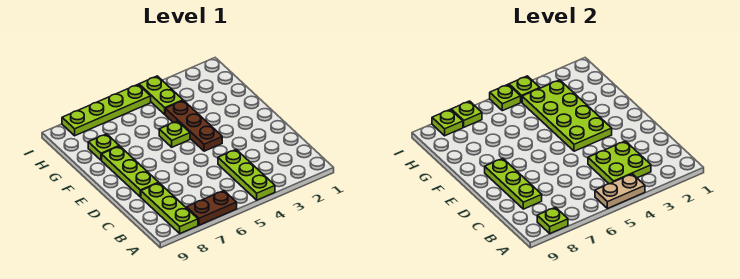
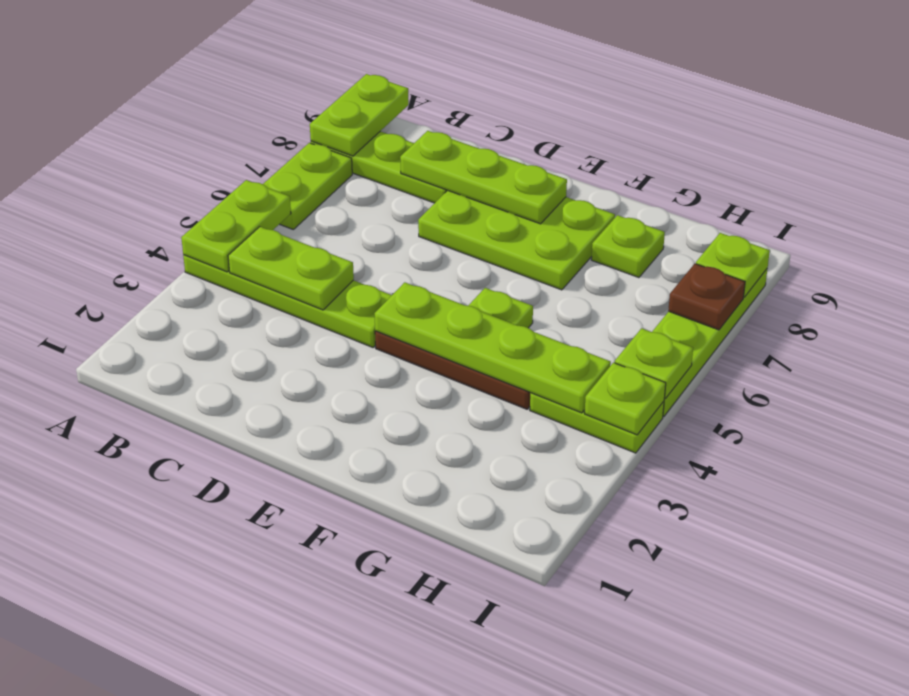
lime plate A4:C4 level 1 -> lime plate A4:D4 level 1
tan plate A4:A5 level 2 -> lime plate A4:A5 level 2
brown plate A6:A7 level 1 -> lime plate A6:A7 level 1
lime plate A8 level 2 -> lime plate A8:A9 level 2
lime plate B3:C4 level 2 -> lime plate B4:C4 level 2
lime plate D8:F8 level 1 -> lime plate D7:F8 level 1
lime plate E3:H4 level 2 -> lime plate E4:H4 level 2
lime plate I7 level 2 -> brown plate I7 level 2

